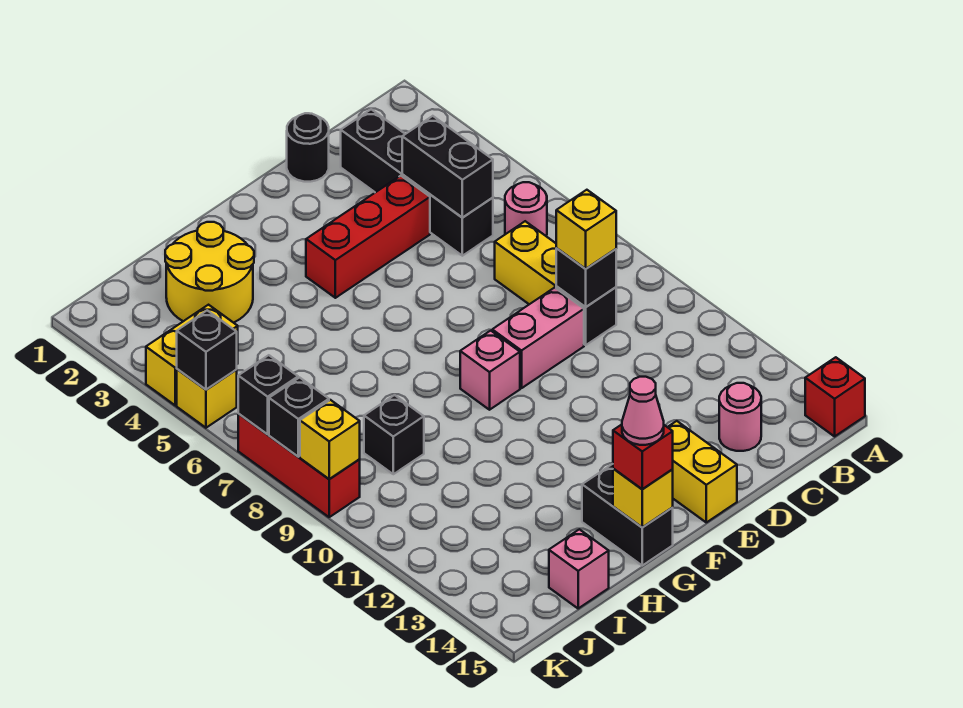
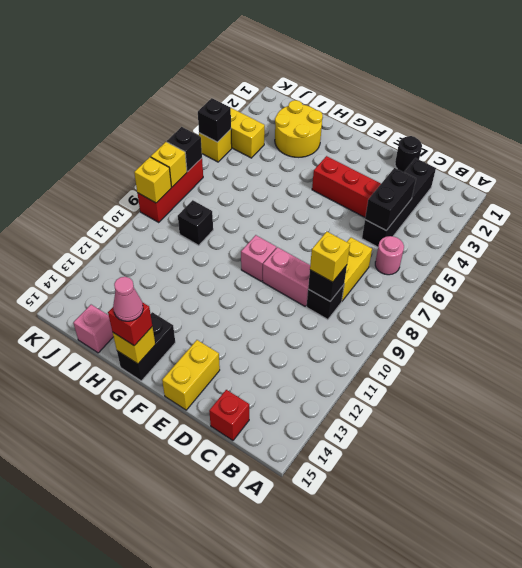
red brick A15 level 1 -> red brick C15 level 1
pink round brick C14 level 1 -> none
black brick K8 level 2 -> yellow brick K8 level 2

